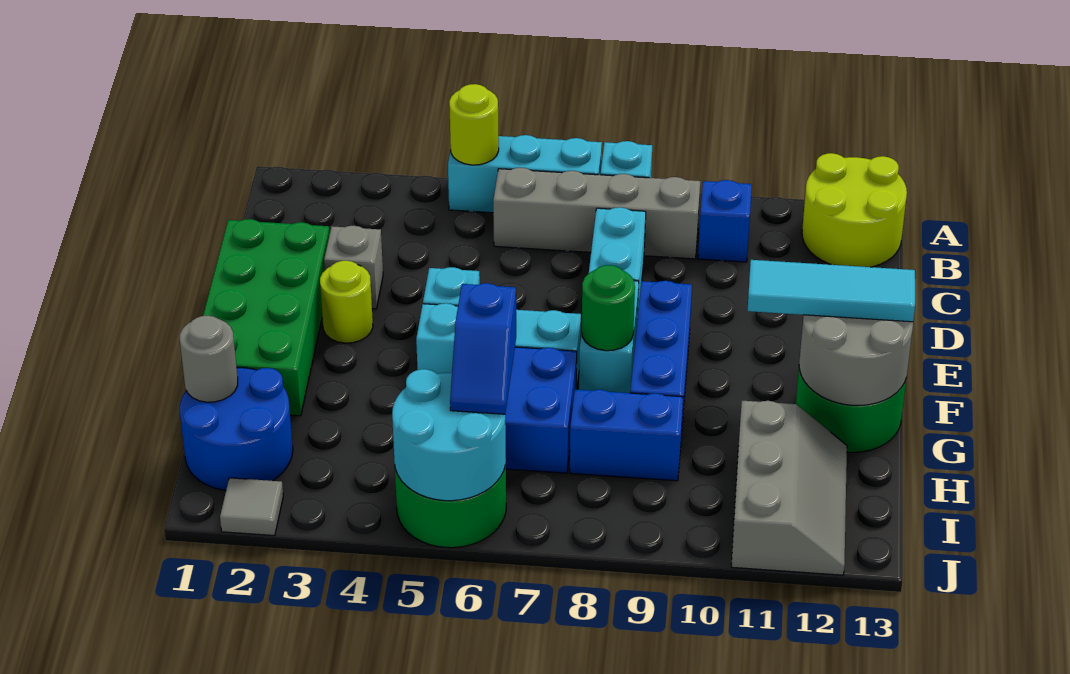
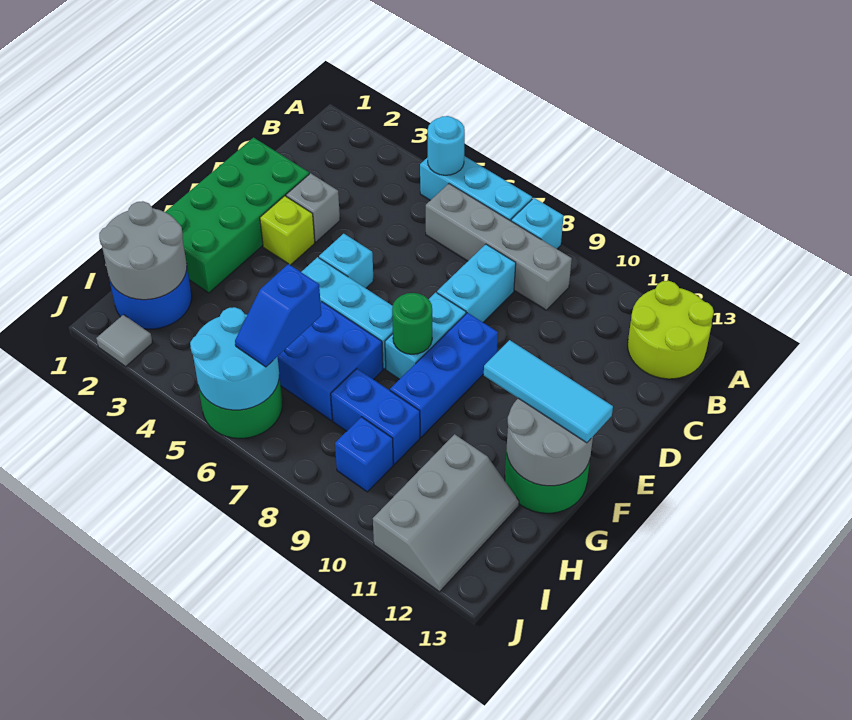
lime round brick A5 level 2 -> cyan round brick A5 level 2
blue brick B10 level 1 -> blue brick I9 level 1
lime round brick E3 level 1 -> lime brick E3 level 1
grey round brick H1 level 2 -> grey round brick H1:I2 level 2

